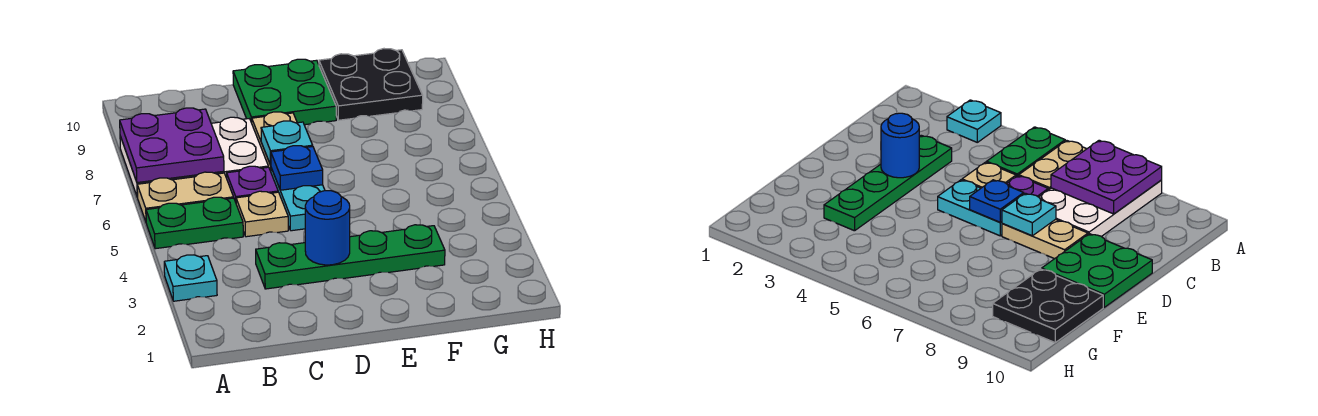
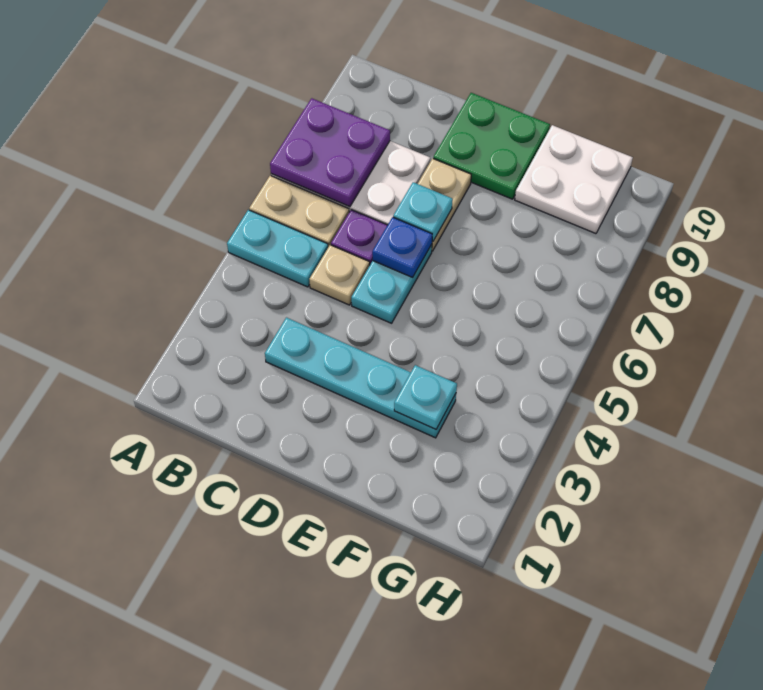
cyan plate A3 level 1 -> cyan plate F3 level 2
green plate A5:B5 level 1 -> cyan plate A5:B5 level 1
green plate C3:F3 level 1 -> cyan plate C3:F3 level 1
blue round brick D3 level 2 -> none
black plate F9:G10 level 1 -> white plate F9:G10 level 1

